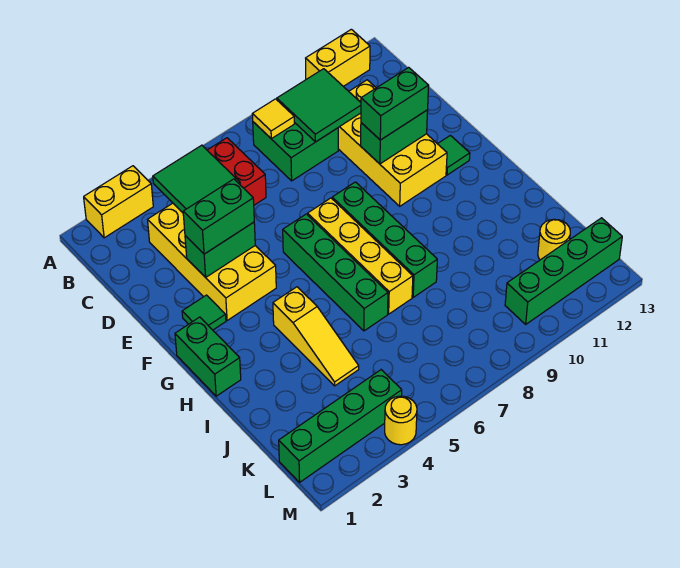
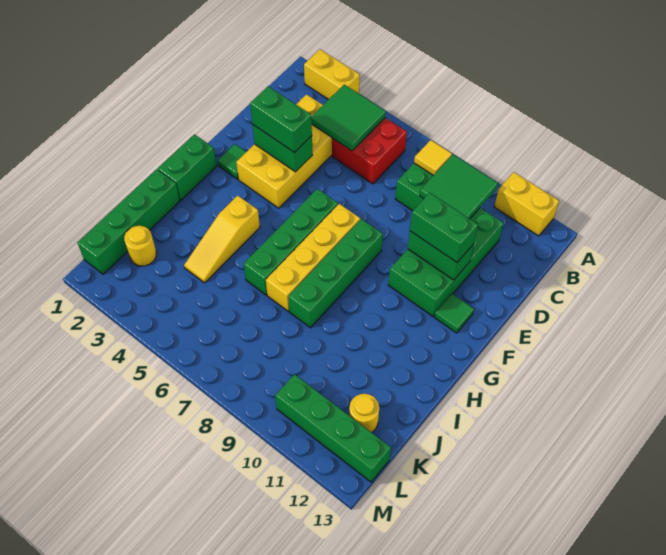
yellow brick C10:F11 level 1 -> green brick C10:F11 level 1
green brick L1:L4 level 1 -> green brick I1:L1 level 1
yellow round brick M4 level 1 -> yellow round brick K2 level 1

